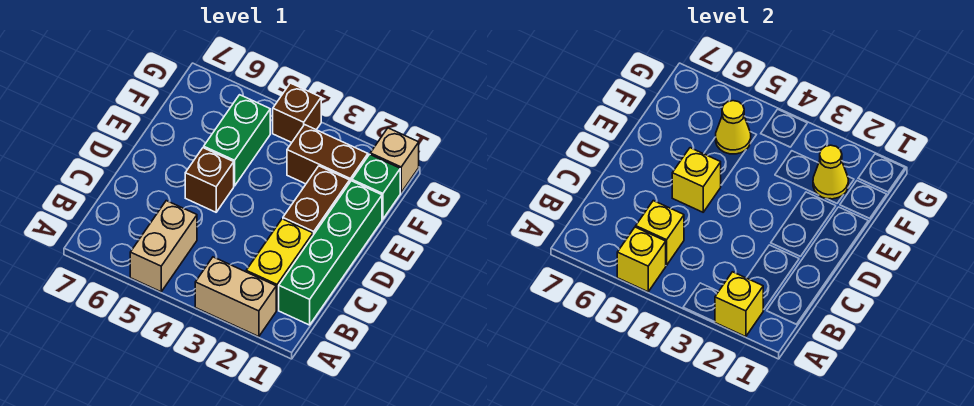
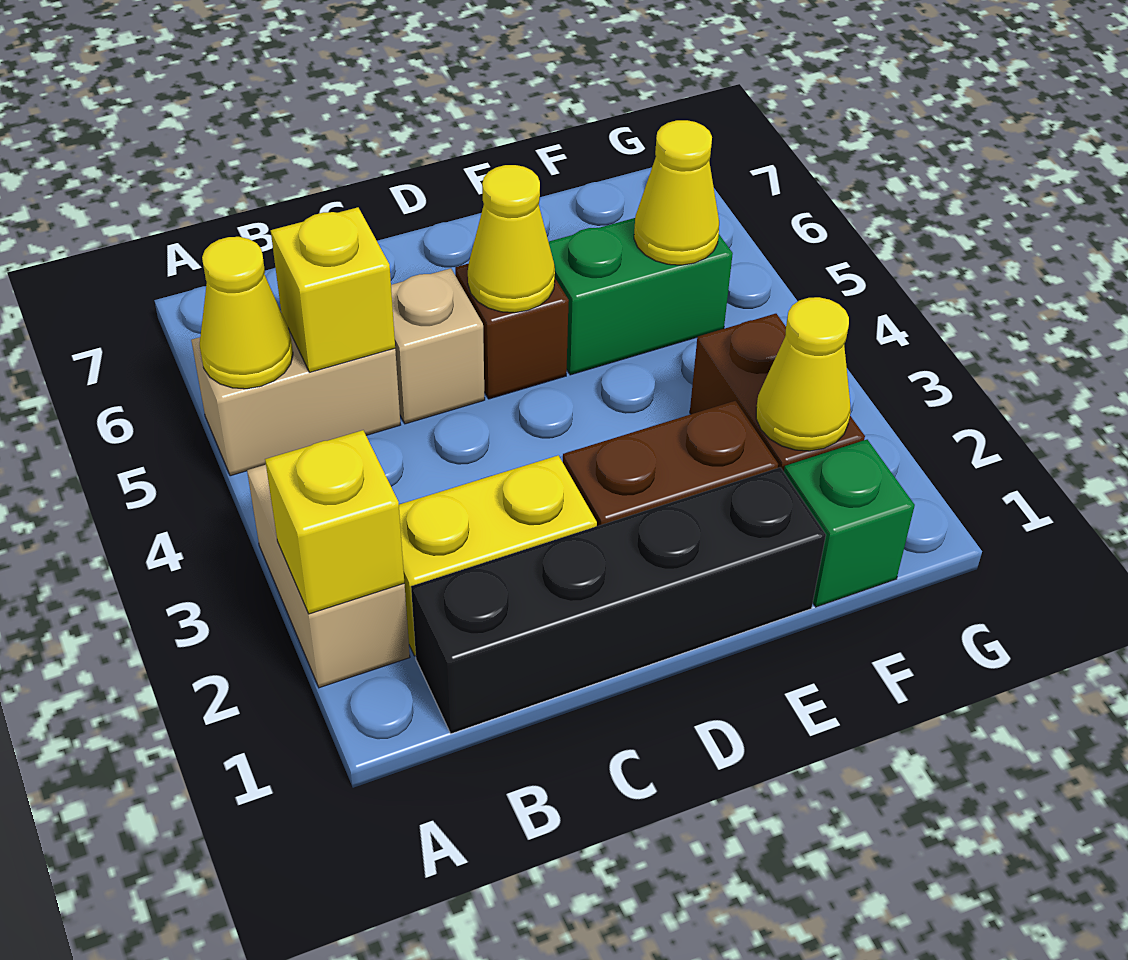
yellow brick A5 level 2 -> yellow cone A5 level 2
green brick B1:E1 level 1 -> black brick B1:E1 level 1
yellow brick D5 level 2 -> yellow cone D5 level 2
tan brick G1 level 1 -> tan brick C5 level 1
brown brick G4 level 1 -> none

